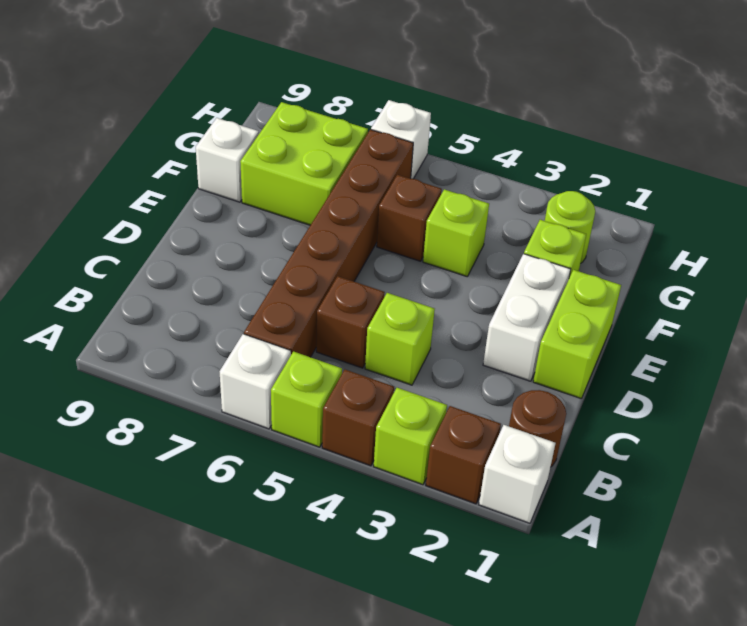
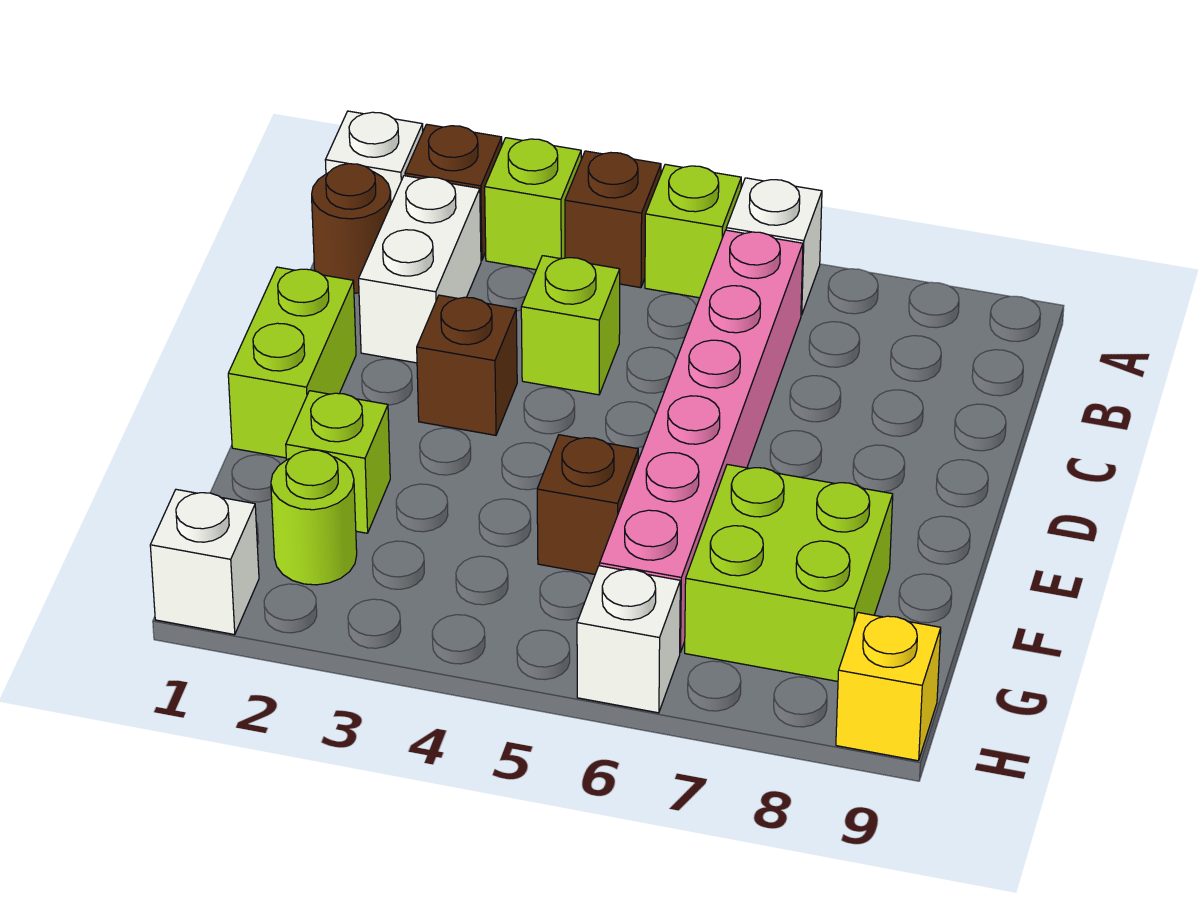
brown brick B6:G6 level 1 -> pink brick B6:G6 level 1
brown brick C5 level 1 -> brown brick D3 level 1
white brick D2:E2 level 1 -> white brick B2:C2 level 1
lime brick F4 level 1 -> none
white brick F9 level 1 -> white brick H1 level 1
none -> yellow brick H9 level 1

